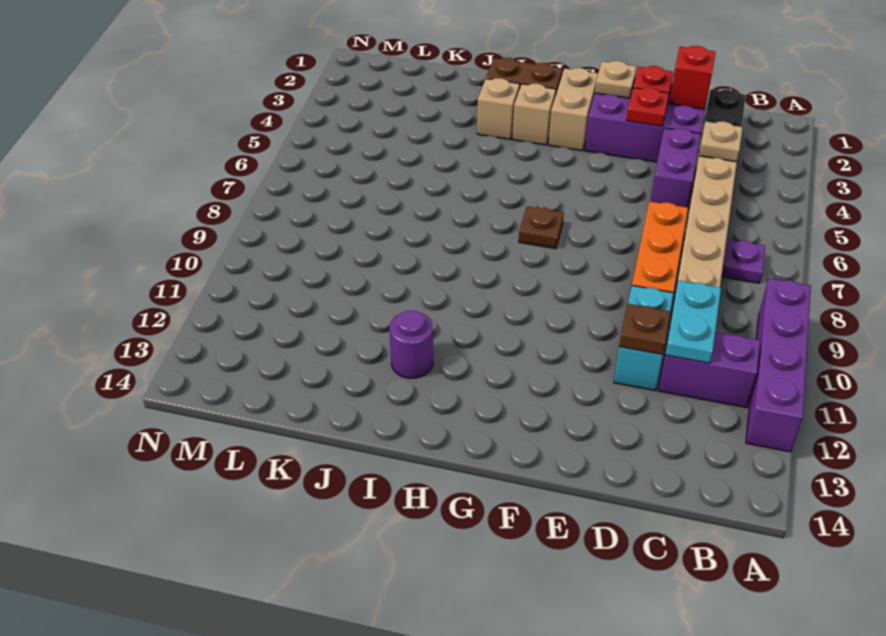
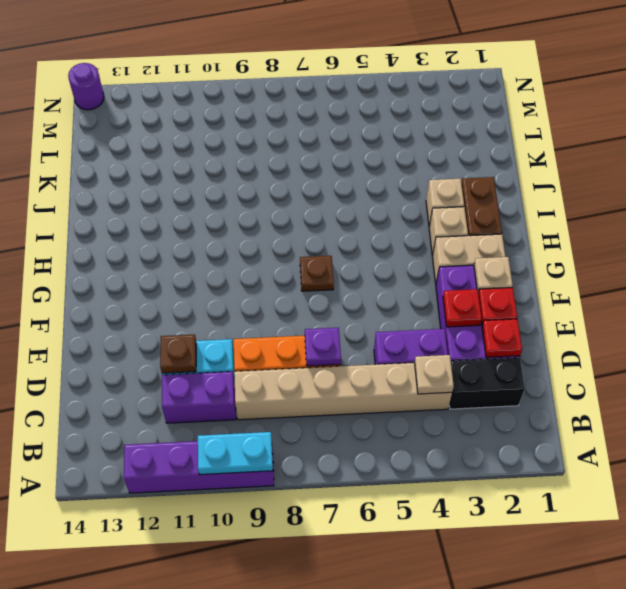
purple plate B7 level 1 -> purple plate D7 level 2
purple brick B11:C11 level 1 -> purple brick C10:C11 level 1
cyan plate C10:C11 level 2 -> cyan plate A9:A10 level 2
red brick D2 level 2 -> red plate D2 level 2
purple round brick I12 level 1 -> purple round brick N14 level 1

